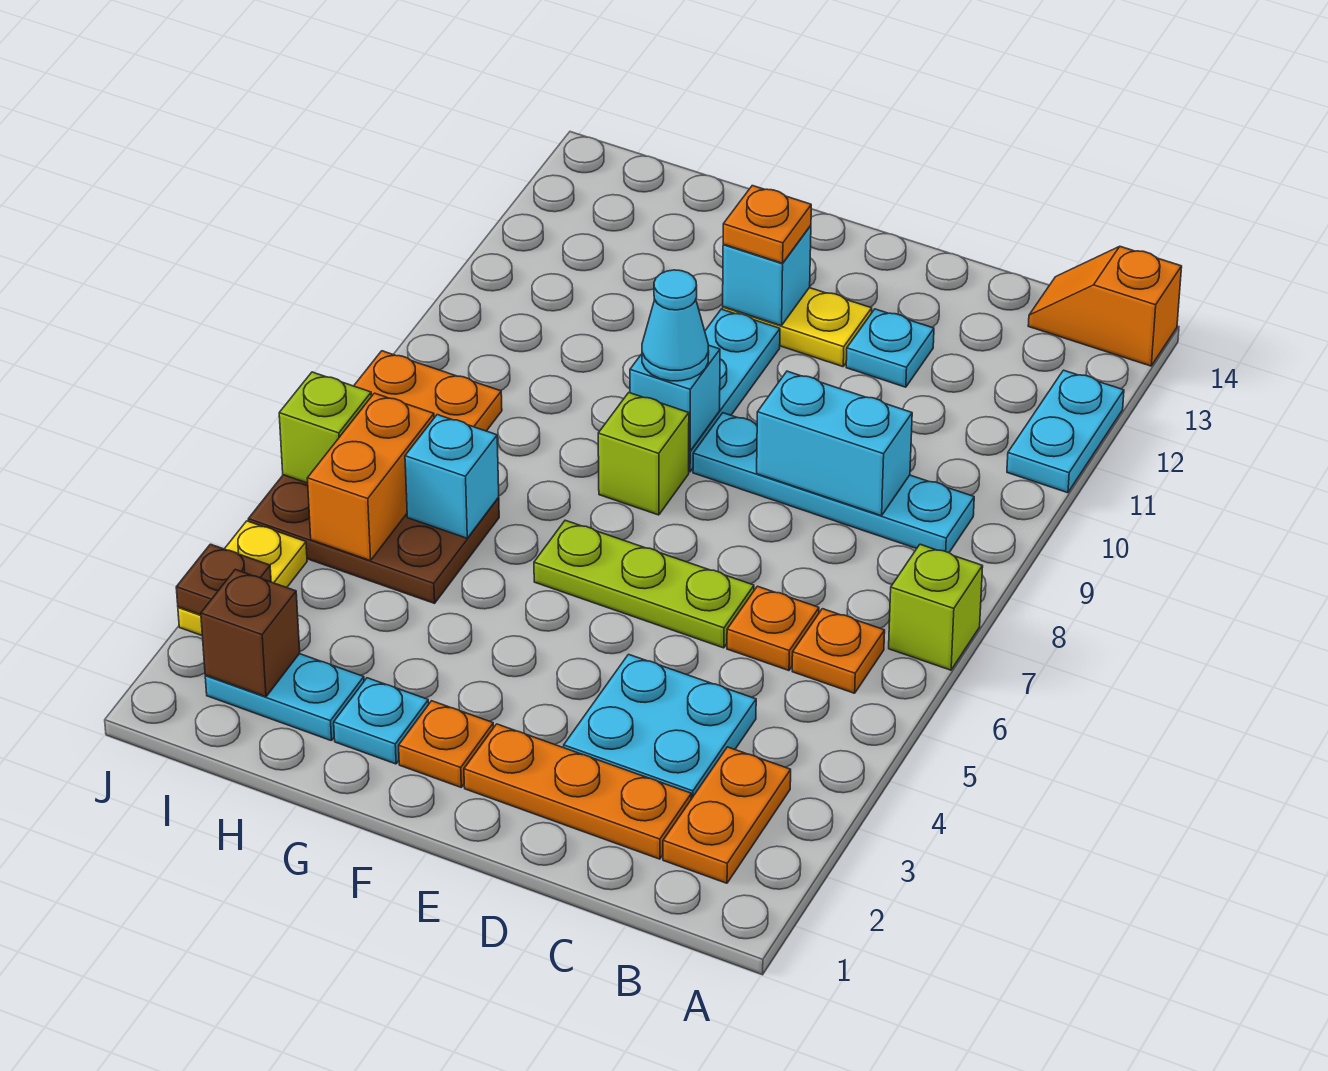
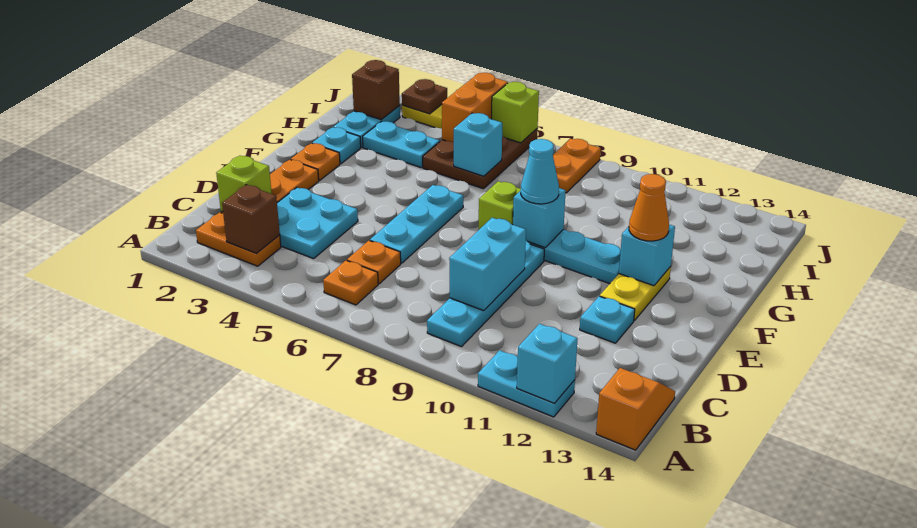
lime brick A7 level 1 -> lime brick C2 level 2
none -> cyan brick A12 level 2
none -> brown brick B3 level 2
lime plate D6:F6 level 1 -> cyan plate D6:F6 level 1
orange plate F12 level 3 -> orange cone F12 level 3
none -> cyan plate H3:H4 level 1
orange brick I5:I6 level 2 -> orange brick I5:J5 level 2

